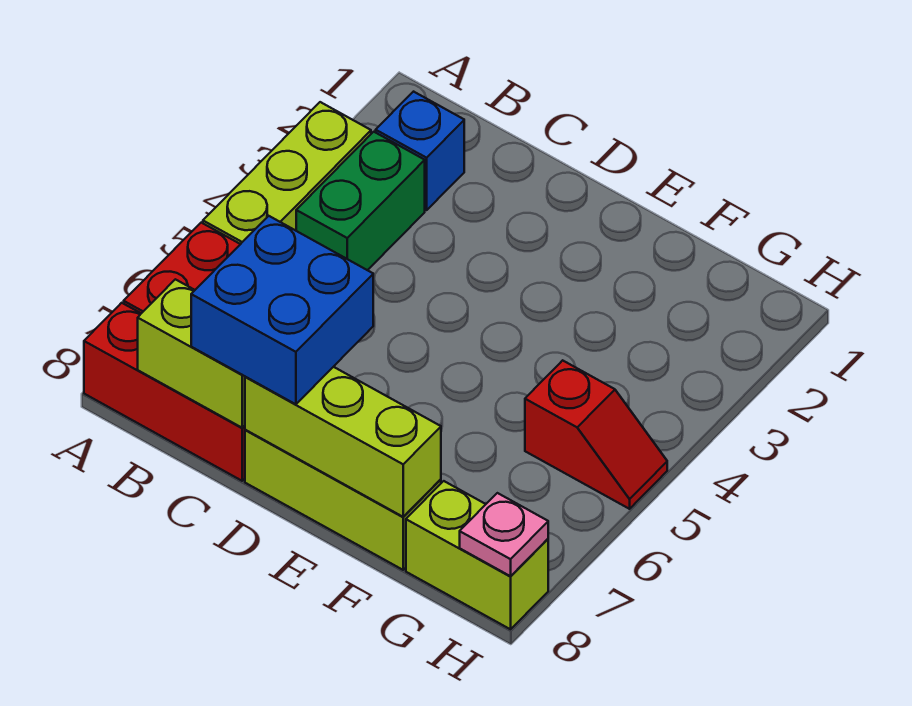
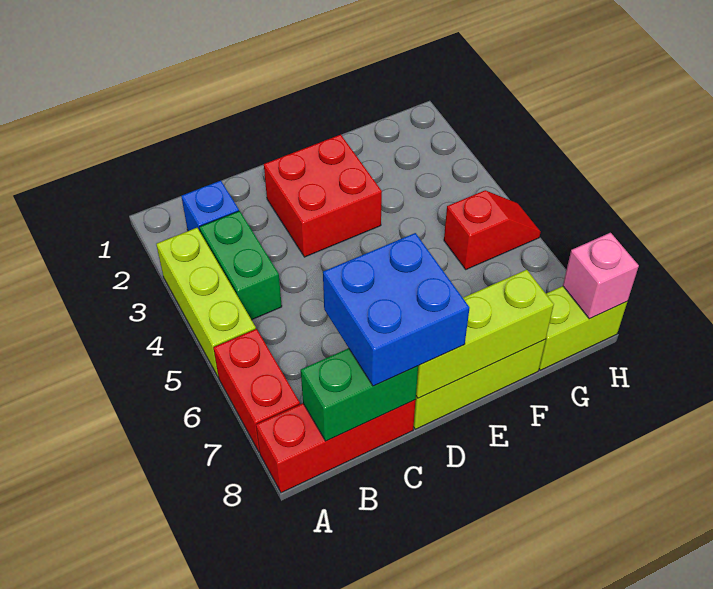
lime brick B8:C8 level 2 -> green brick B8:C8 level 2
none -> red brick D2:E3 level 1
pink plate H8 level 2 -> pink brick H8 level 2

